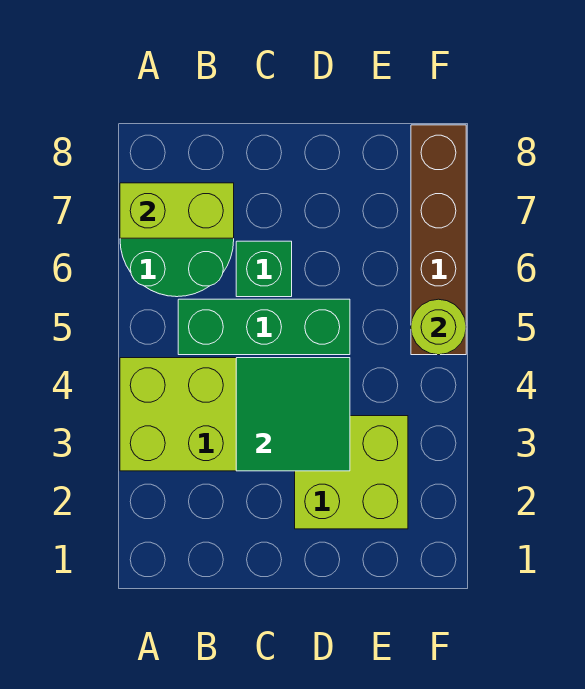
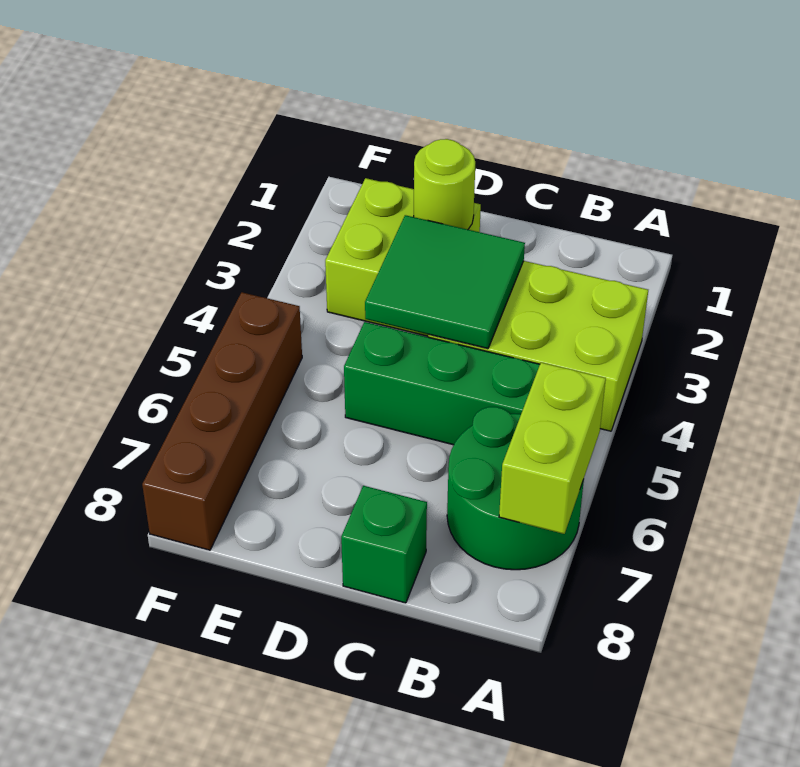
lime brick A7:B7 level 2 -> lime brick A6:A7 level 2
green brick C6 level 1 -> green brick C8 level 1
lime round brick F5 level 2 -> lime round brick D2 level 2

